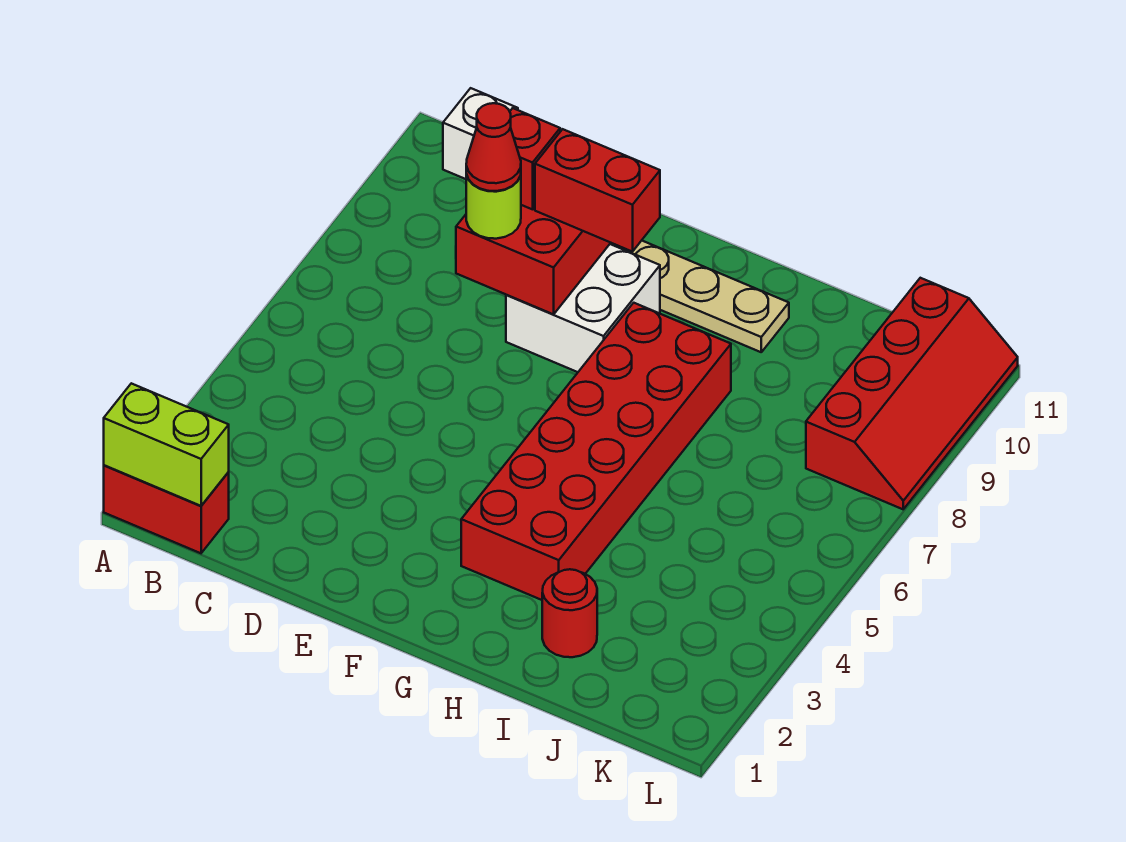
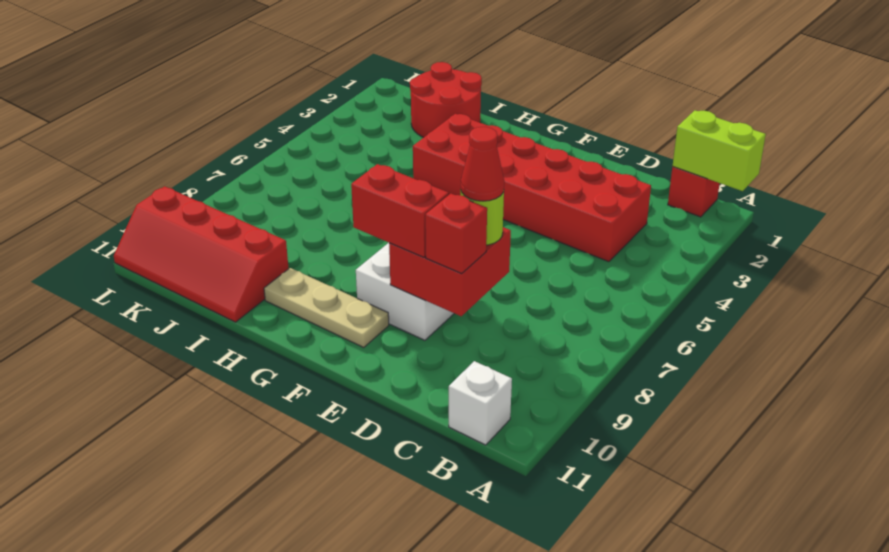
red brick A1:B1 level 1 -> red brick B1 level 1
red brick G3:H8 level 1 -> red brick C3:H4 level 1
red round brick I2 level 1 -> red round brick I1:J2 level 1
red slope K8:L11 level 1 top K -> red slope I10:L11 level 1 top 10

